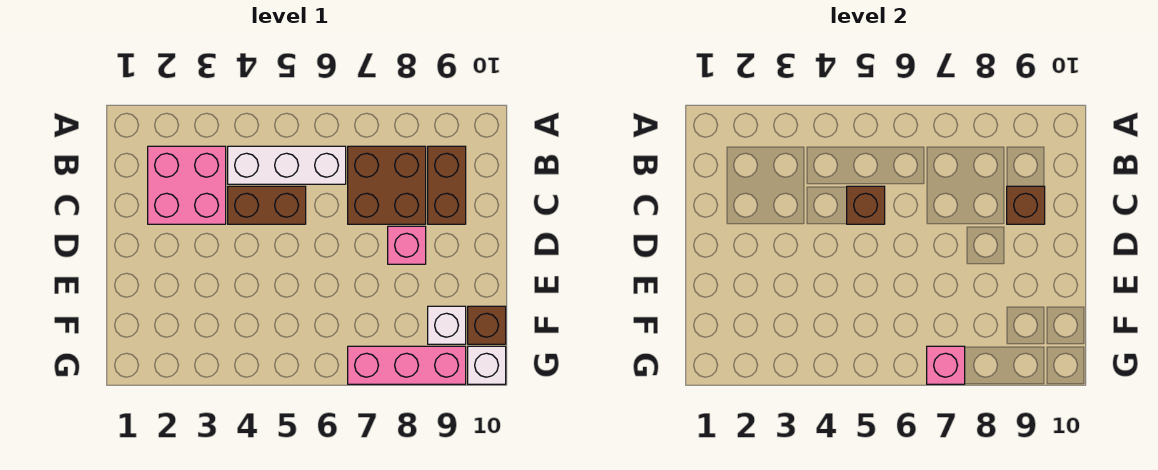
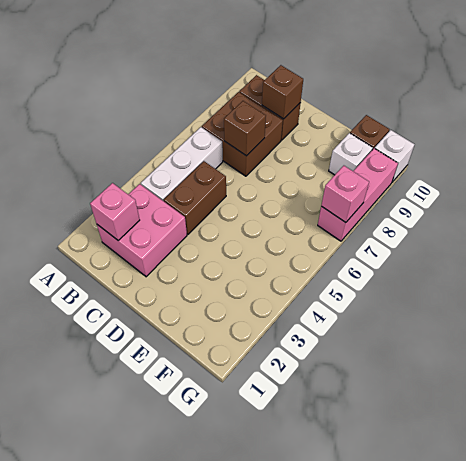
brown brick C5 level 2 -> brown brick C7 level 2
pink brick D8 level 1 -> pink brick B2 level 2

